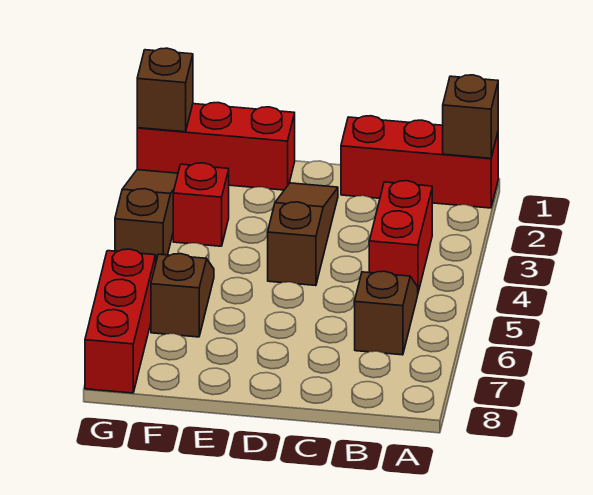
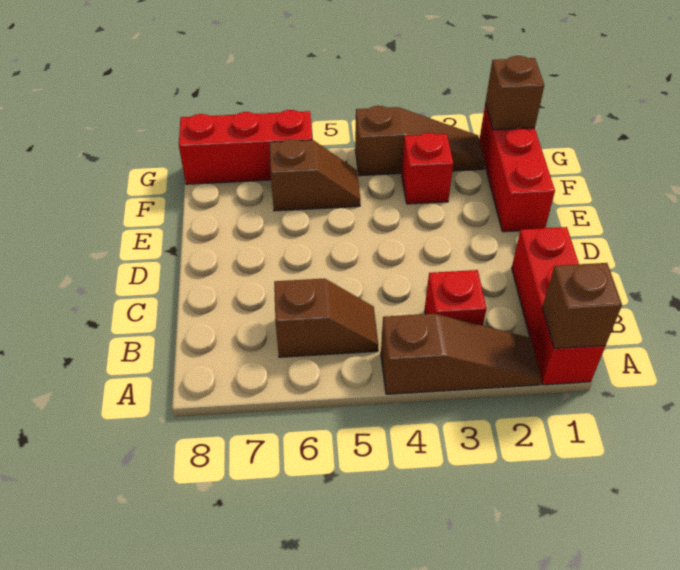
red brick B3:B4 level 1 -> red brick B3 level 1
brown slope D2:D4 level 1 top 4 -> brown slope A2:A4 level 1 top 4

